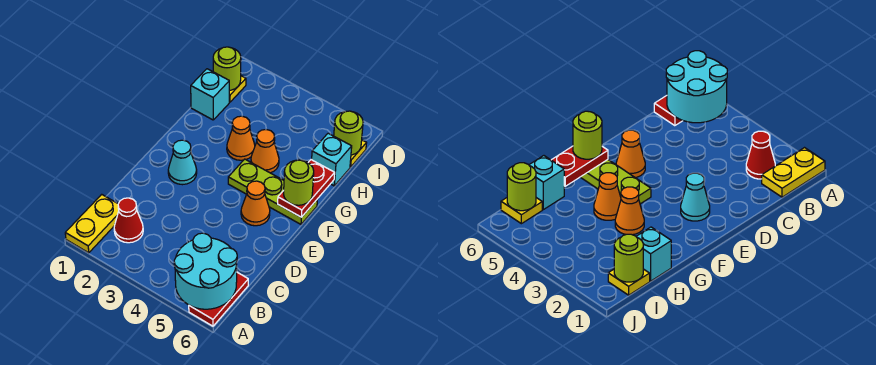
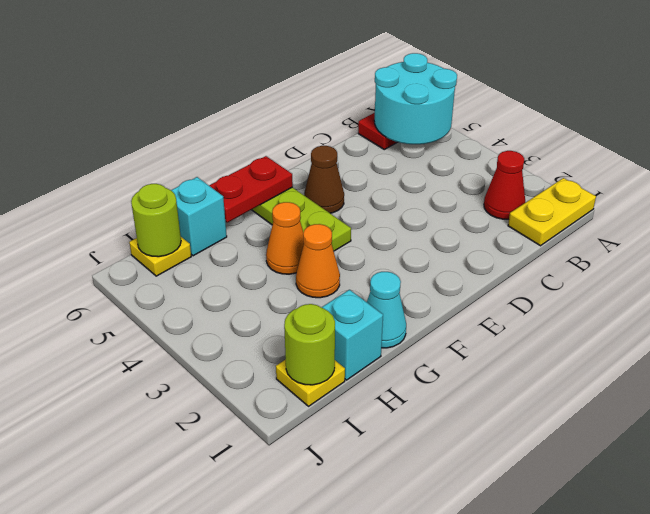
cyan cone E2 level 1 -> cyan cone G1 level 1
orange cone E5 level 1 -> brown cone E5 level 1
lime round brick F6 level 3 -> none

